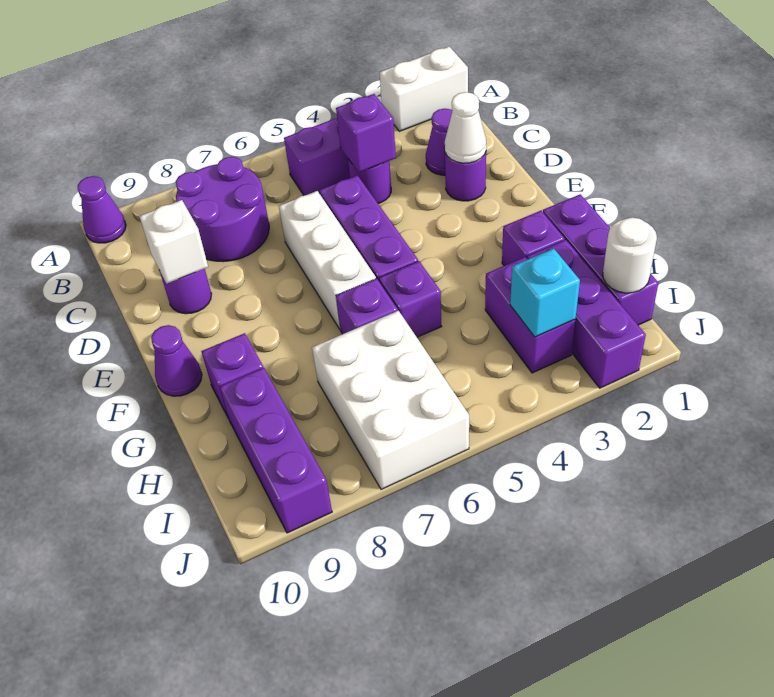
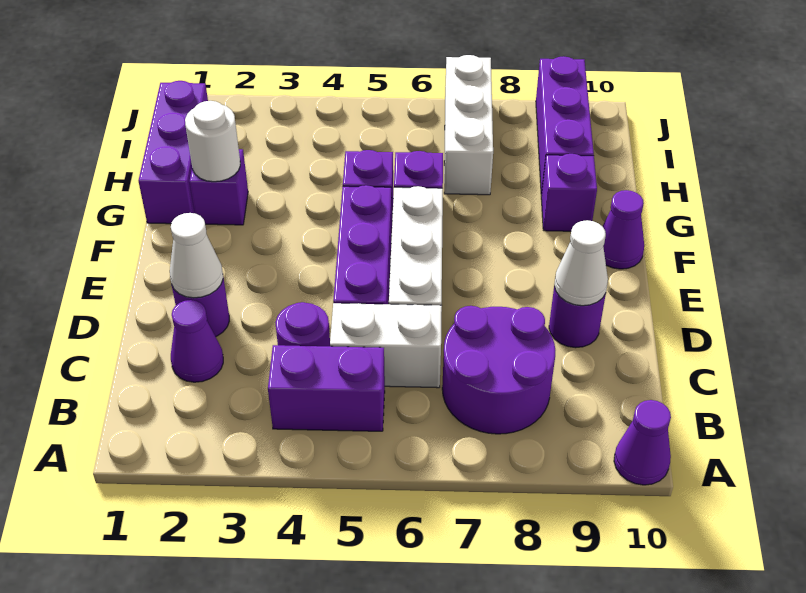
white brick A1:A2 level 1 -> white brick C5:C6 level 1
purple brick C4 level 2 -> none
white brick D9 level 2 -> white cone D9 level 2
purple brick H2:J2 level 1 -> none
purple brick H3:I3 level 1 -> none
white brick H6:J7 level 1 -> white brick H7:J7 level 1
white round brick I1 level 2 -> white round brick G2 level 2
cyan brick I3 level 2 -> none

